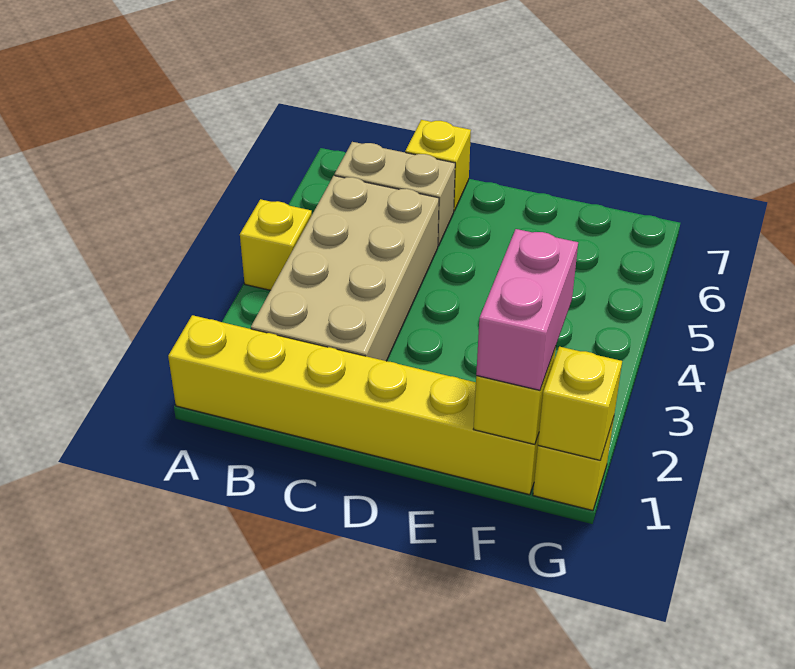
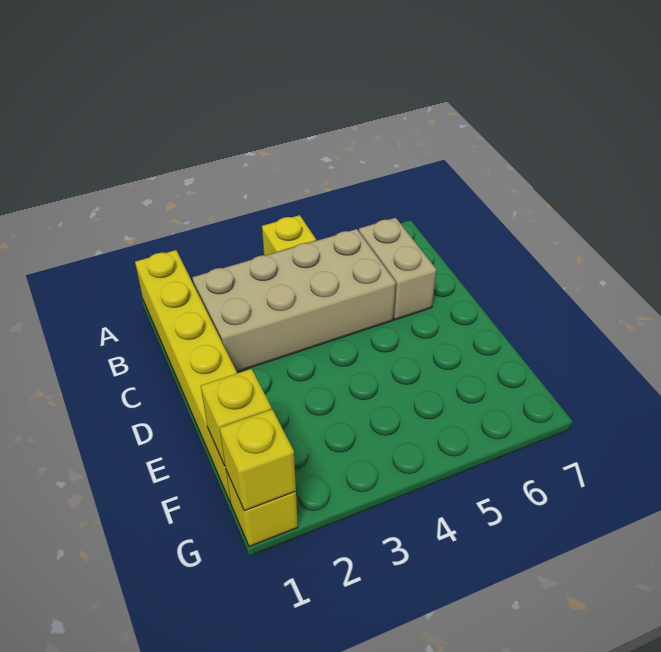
yellow brick C7 level 1 -> none
pink brick F1:F2 level 3 -> none

